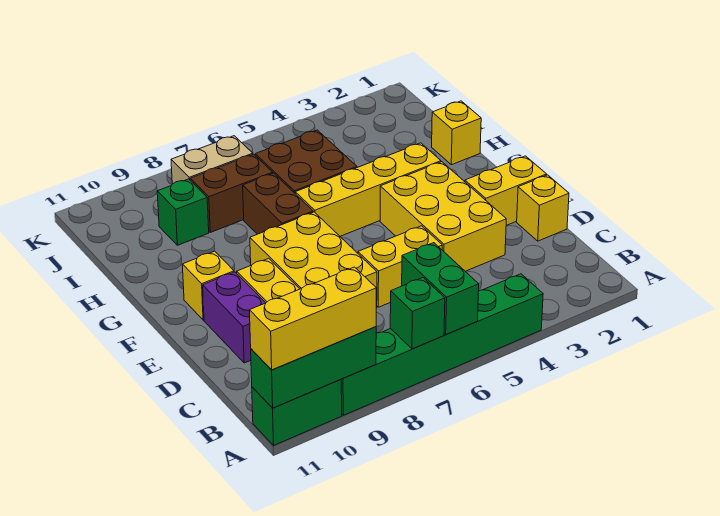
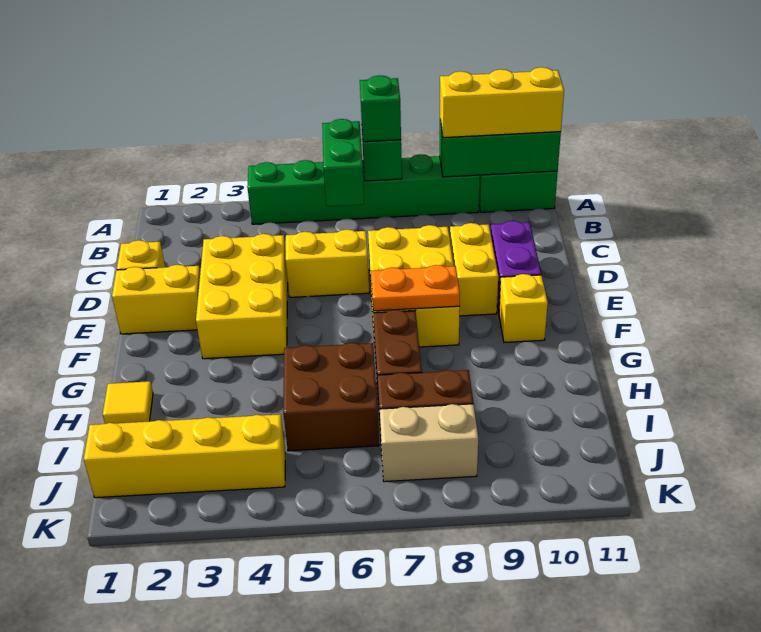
none -> orange plate F7:F8 level 2
yellow brick G3:G6 level 1 -> yellow brick J1:J4 level 1
yellow brick H1 level 1 -> yellow tile H1 level 1
green brick I9 level 1 -> green brick A7 level 3

